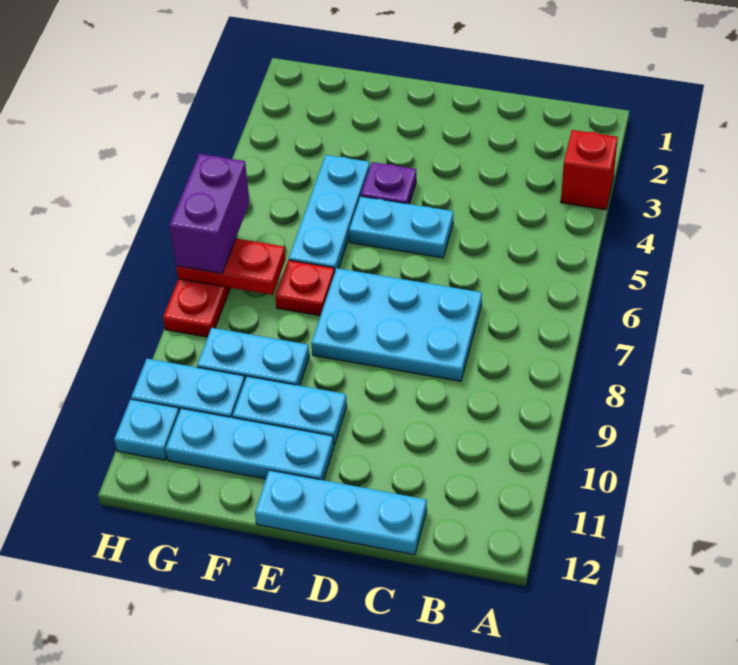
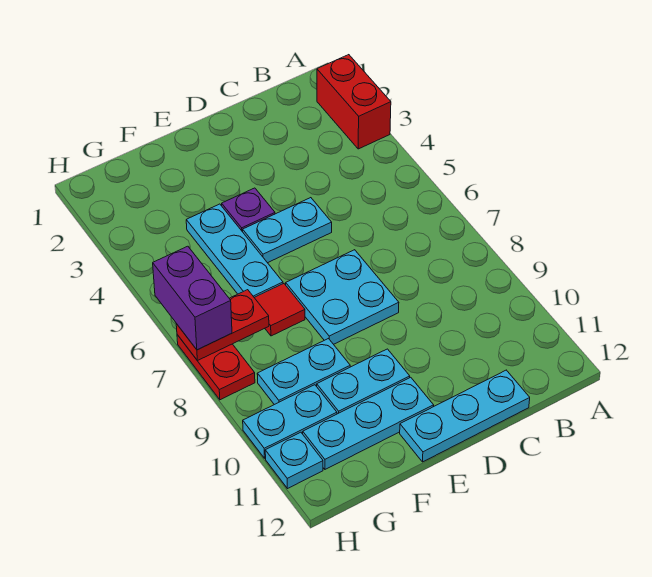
red brick A3 level 1 -> red brick A2:A3 level 1
cyan plate C7:E8 level 1 -> cyan plate D7:E8 level 1
red plate F7 level 1 -> red tile F7 level 1

